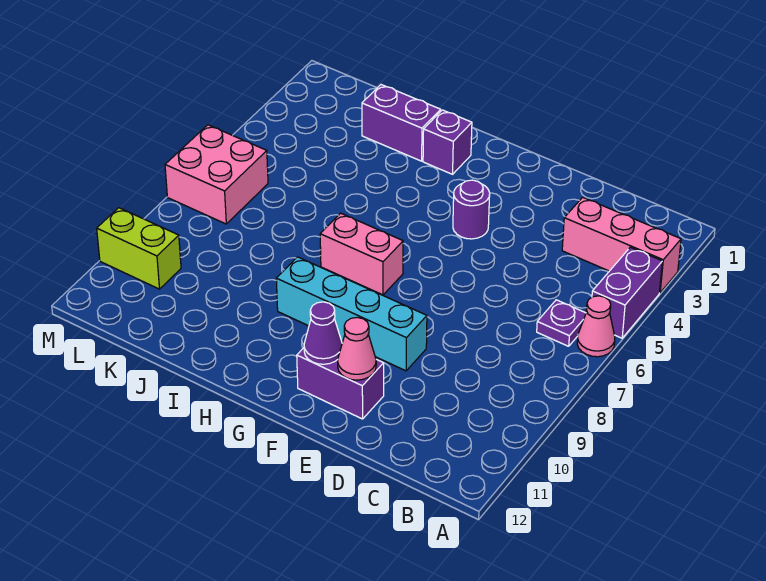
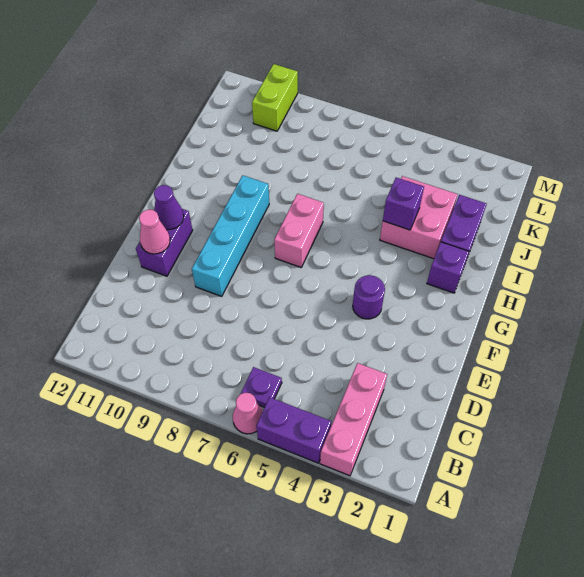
none -> purple brick I4 level 2
pink brick L6:M7 level 1 -> pink brick I3:J4 level 1

